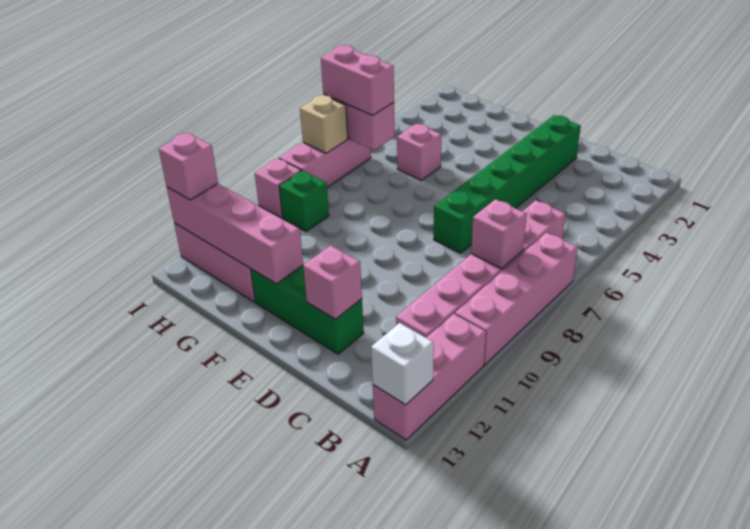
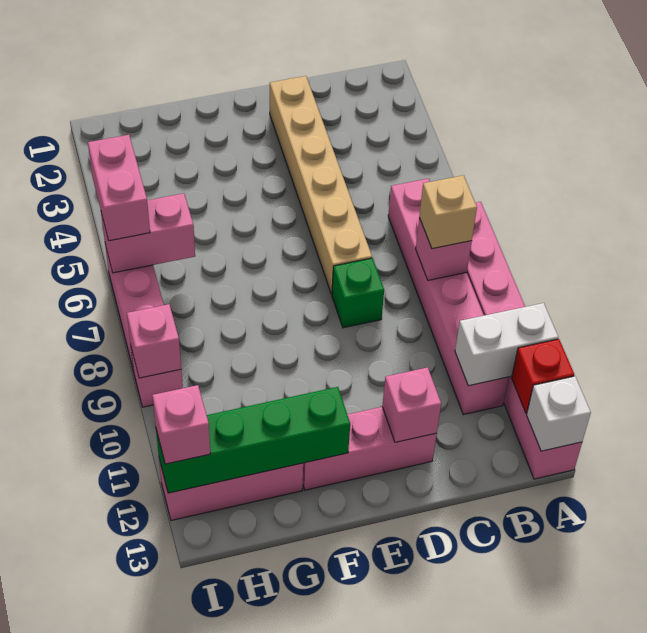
none -> white brick A11:B11 level 2
none -> red brick A12 level 2
green brick D2:D7 level 1 -> tan brick D2:D7 level 1
green brick D12:F12 level 1 -> pink brick D12:F12 level 1
pink brick F12:I12 level 2 -> green brick F12:I12 level 2
pink brick G5 level 1 -> pink brick I9 level 2
pink brick H6:I6 level 3 -> pink brick I5:I6 level 3
green brick H9 level 1 -> green brick D8 level 1
tan brick I7 level 2 -> tan brick B8 level 3

